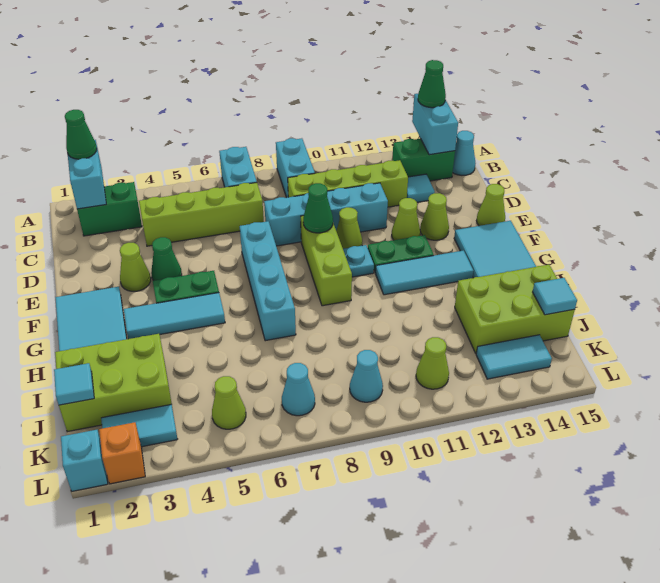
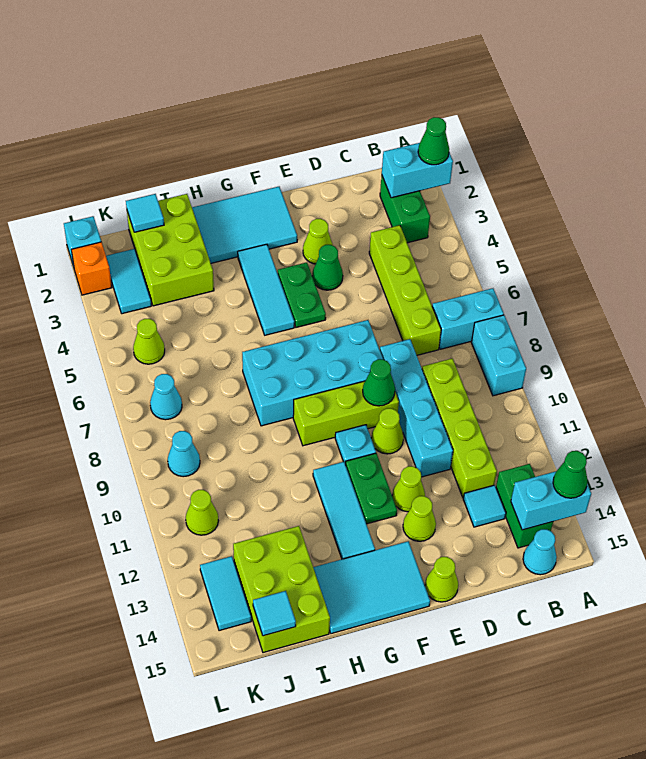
cyan brick A9:B9 level 1 -> cyan brick A8:A9 level 1
cyan brick E7:H7 level 1 -> cyan brick E7:H8 level 1

